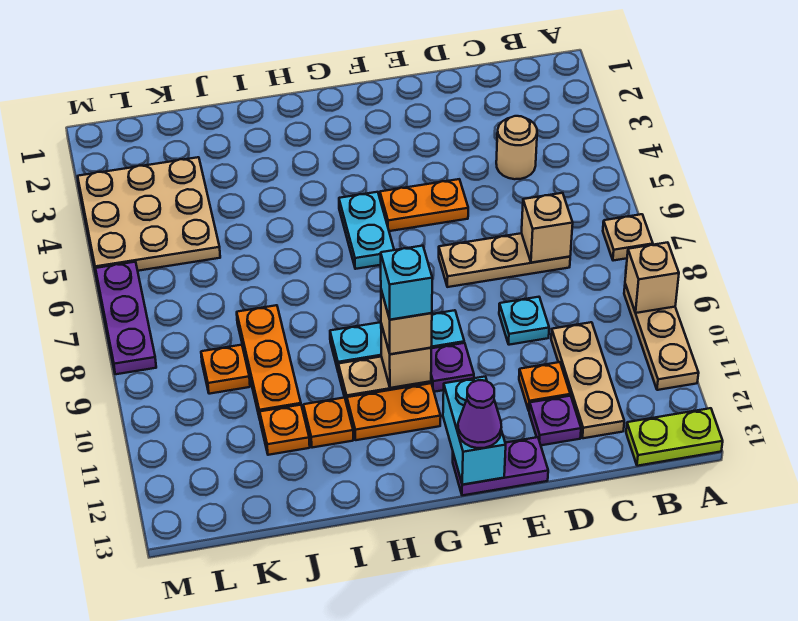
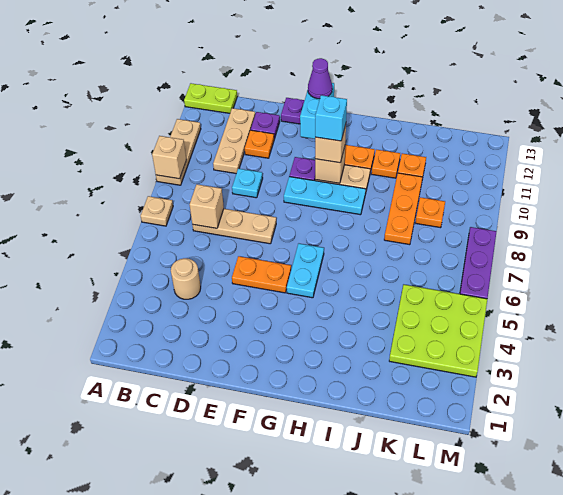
tan plate K3:M5 level 1 -> lime plate K3:M5 level 1

